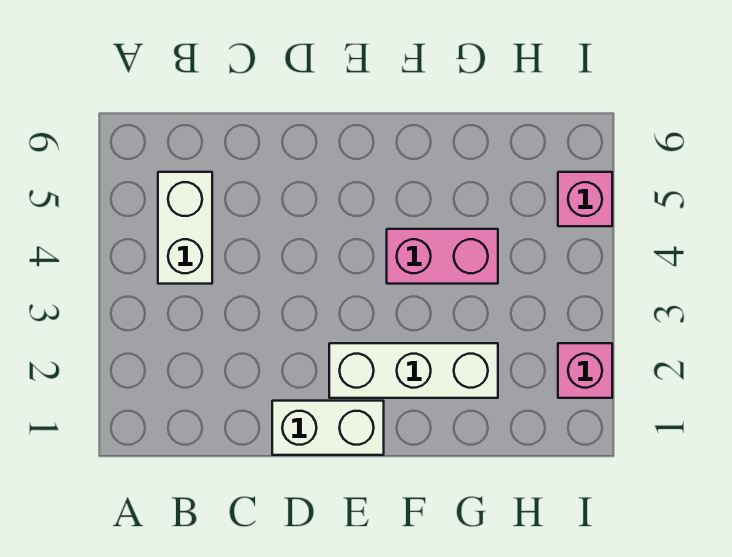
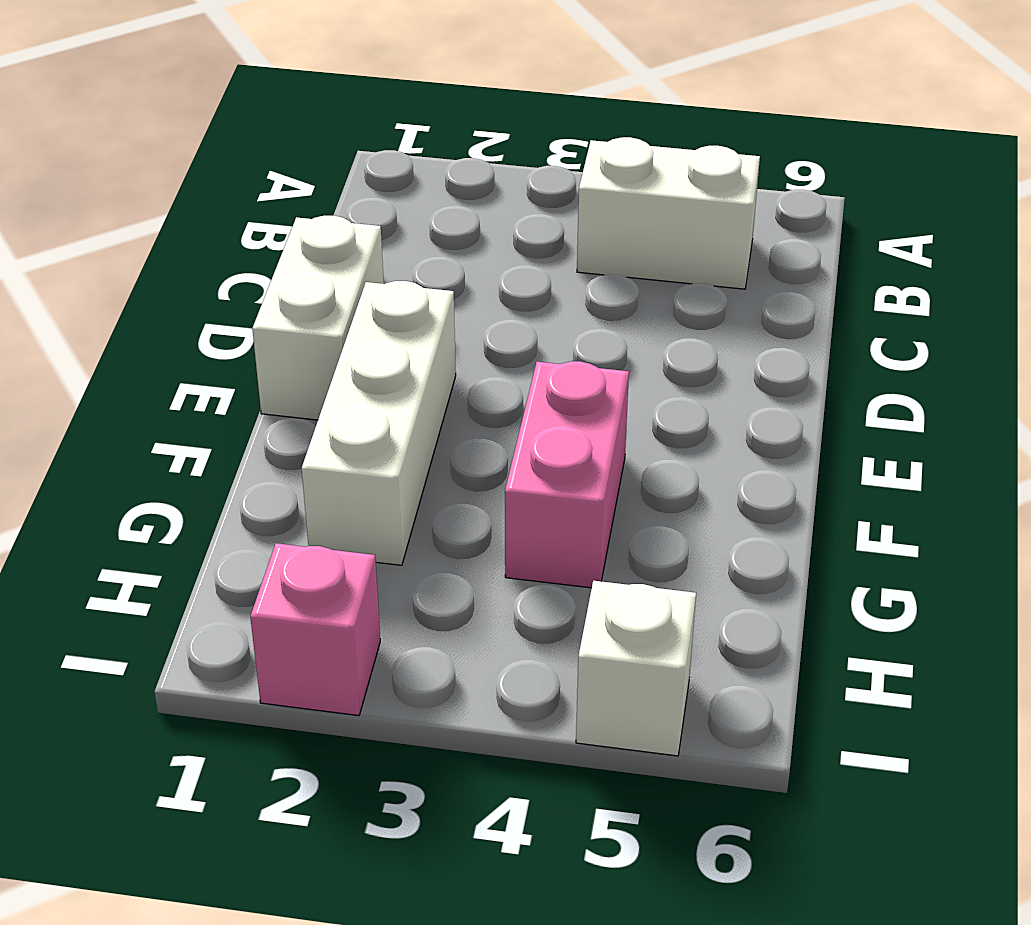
pink brick I5 level 1 -> white brick I5 level 1

